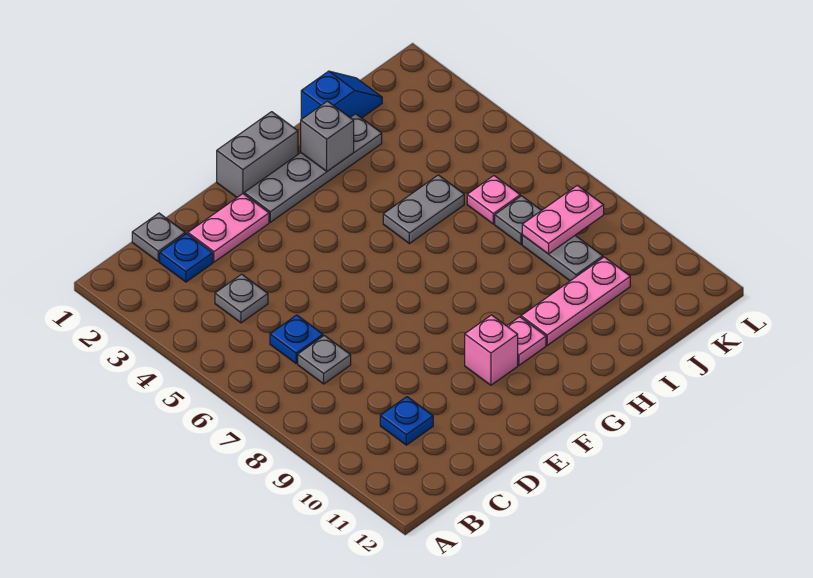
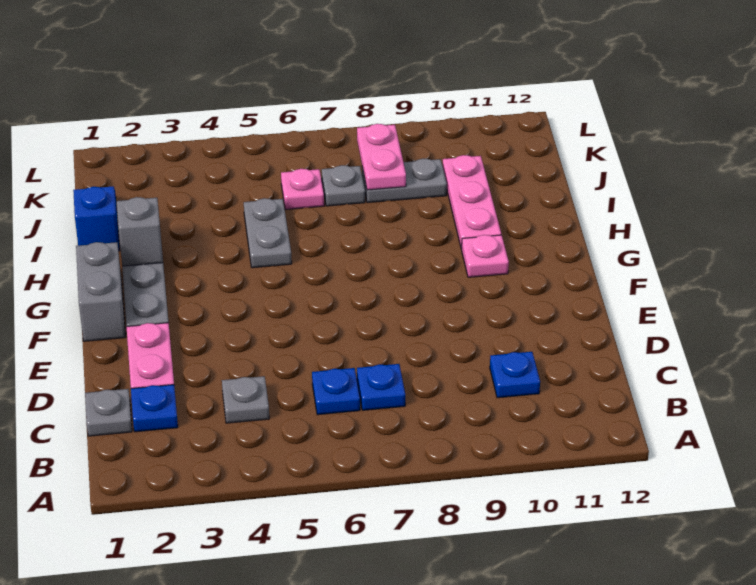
grey plate C7 level 1 -> blue plate C7 level 1
pink brick F10 level 1 -> none

